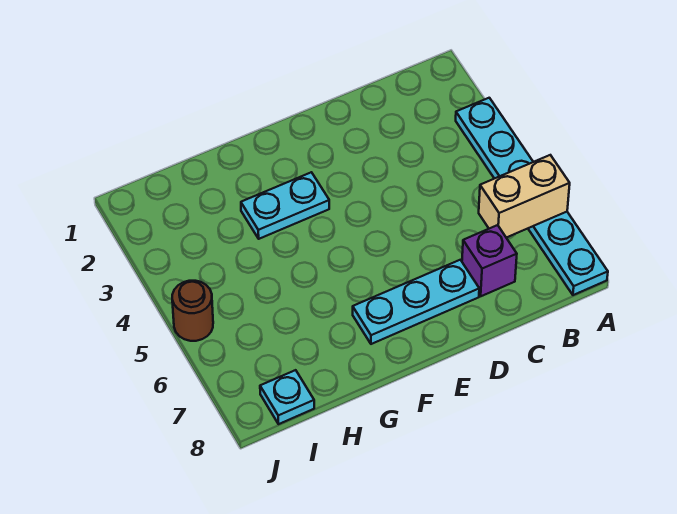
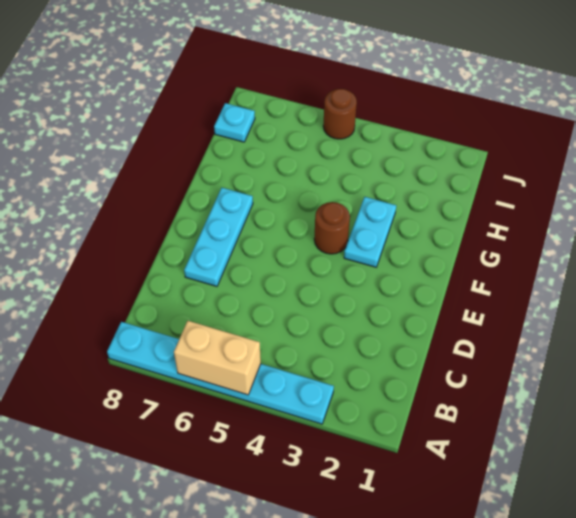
tan brick A6:B6 level 2 -> tan brick A5:A6 level 2
purple brick C7 level 1 -> none
none -> brown round brick F4 level 1

